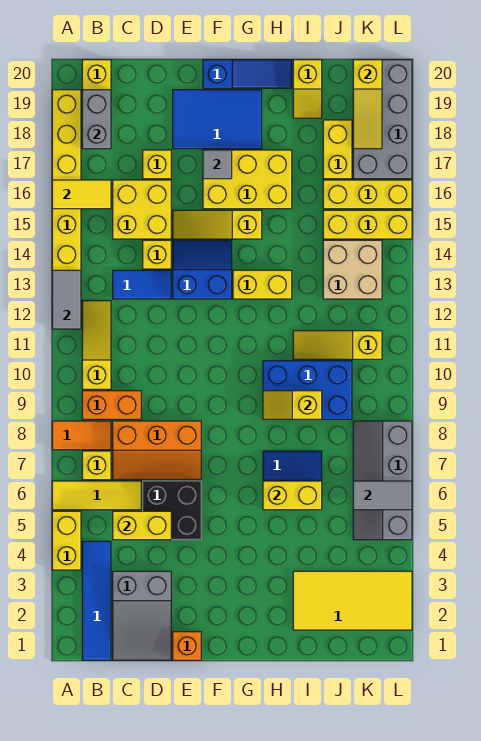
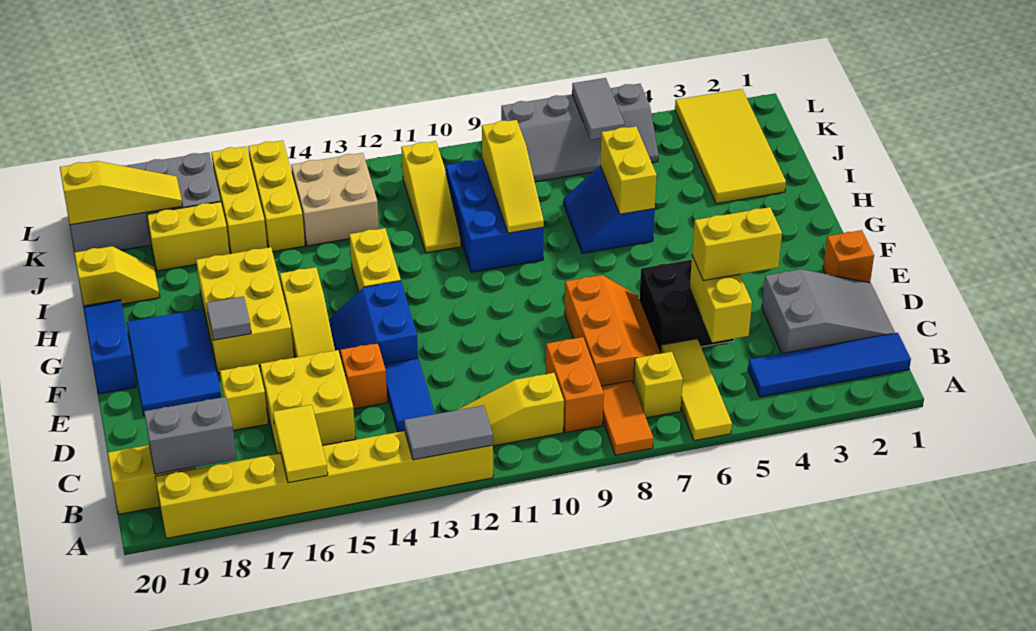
yellow brick A4:A5 level 1 -> yellow brick D4:D5 level 3
yellow brick D14 level 1 -> orange brick D14 level 1
yellow slope H9:I9 level 2 top I -> yellow slope H9:J9 level 2 top J

